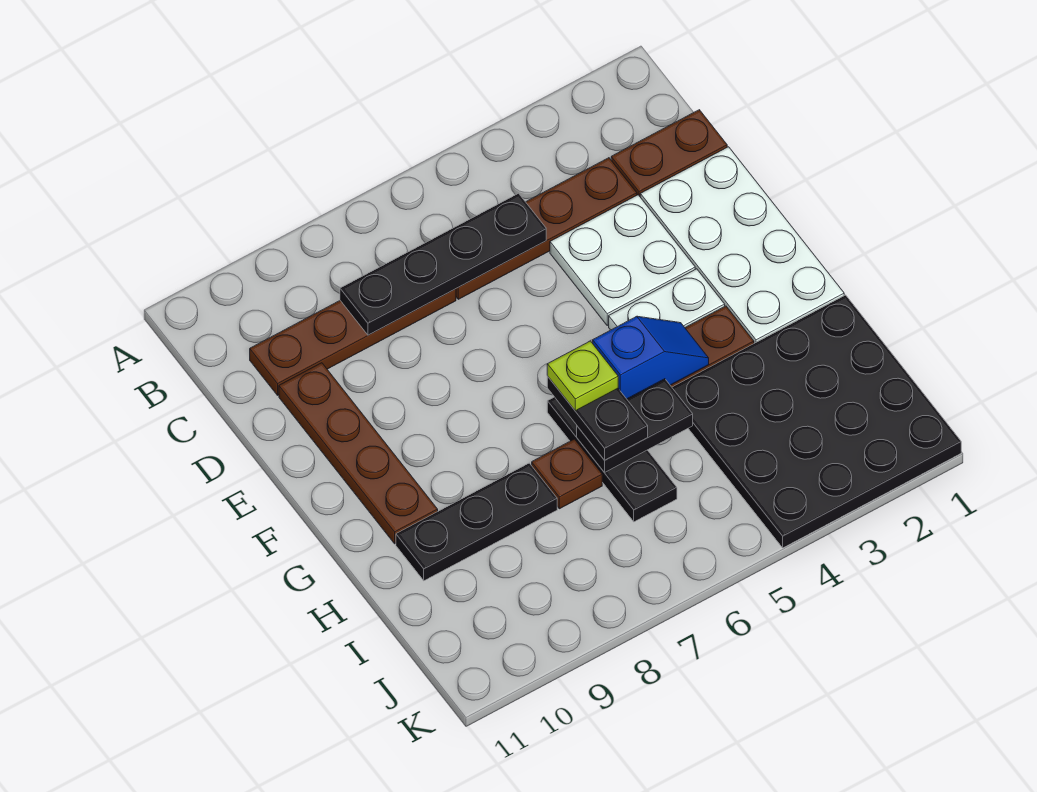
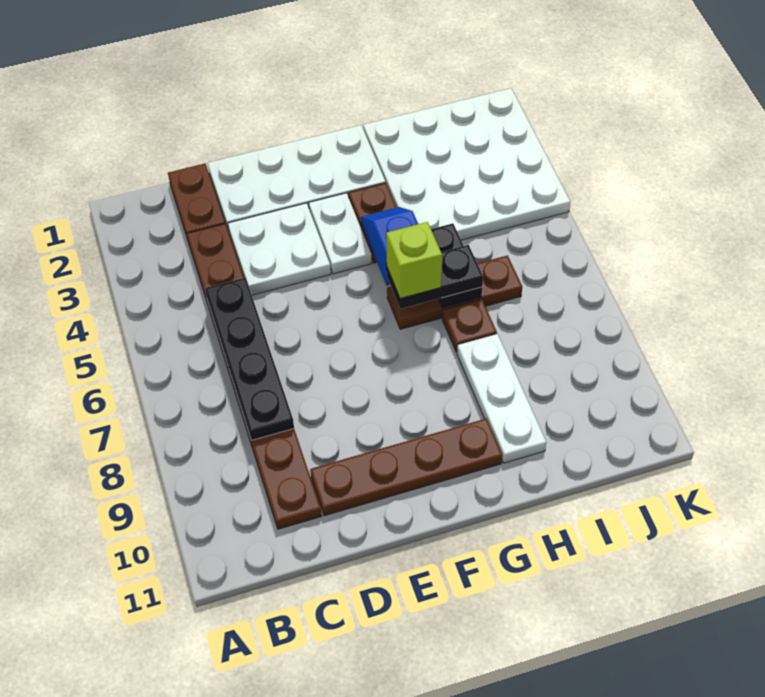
black plate G6:I6 level 1 -> brown plate G6:I6 level 1
lime plate G6 level 4 -> lime brick G6 level 4
black plate H1:K4 level 1 -> white plate H1:K4 level 1
black plate H8:H10 level 1 -> white plate H8:H10 level 1

